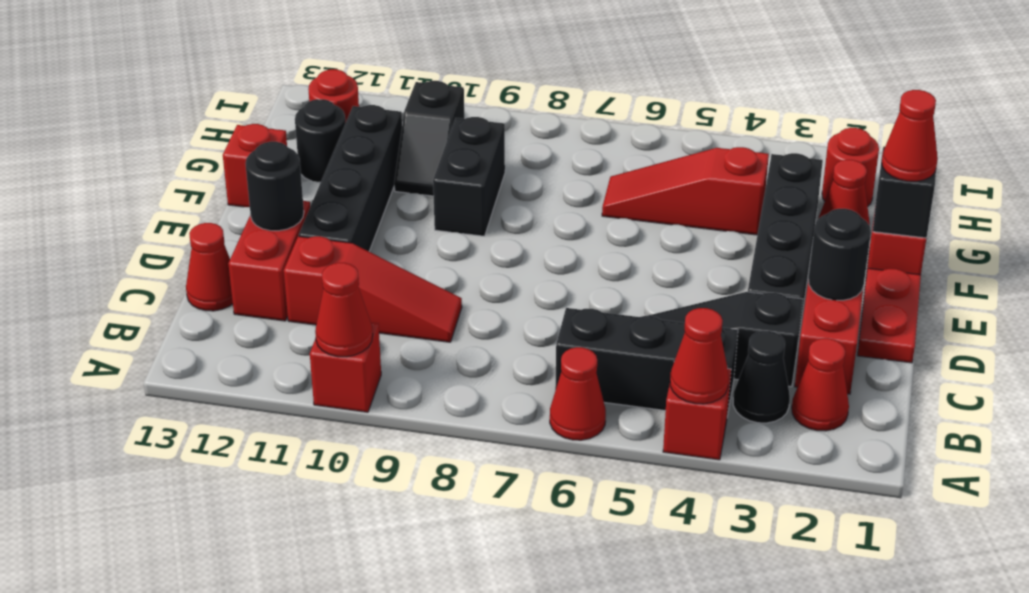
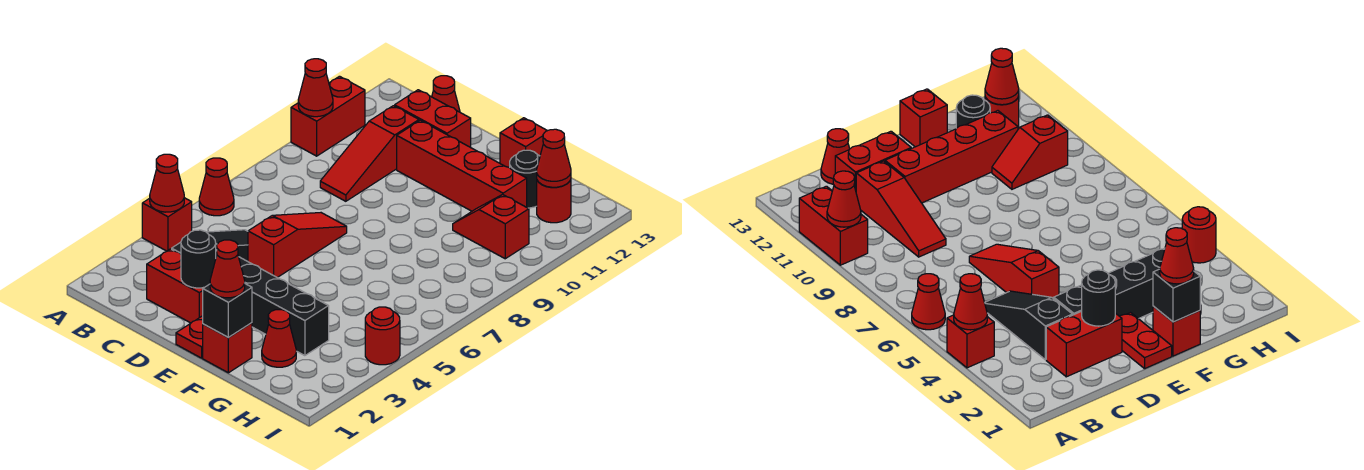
red brick A10 level 1 -> red brick A10:A11 level 1
red cone B2 level 1 -> red cone H12 level 2
black cone B3 level 1 -> none
black brick B4:B6 level 1 -> none
red plate D1:E1 level 1 -> red plate E1:E2 level 1
black brick D11:G11 level 1 -> red brick D11:G11 level 1
black round brick D12 level 2 -> none
black brick F9:G9 level 1 -> none
red slope G4:G6 level 1 top 4 -> red slope D5:D7 level 1 top 5
black slope G10:H10 level 1 top H -> red slope G10:H10 level 1 top H
red round brick H2 level 1 -> red round brick I4 level 1

